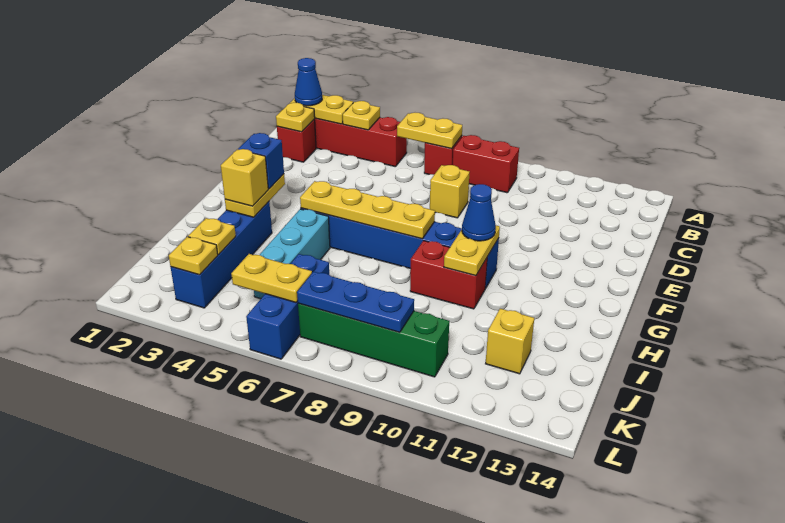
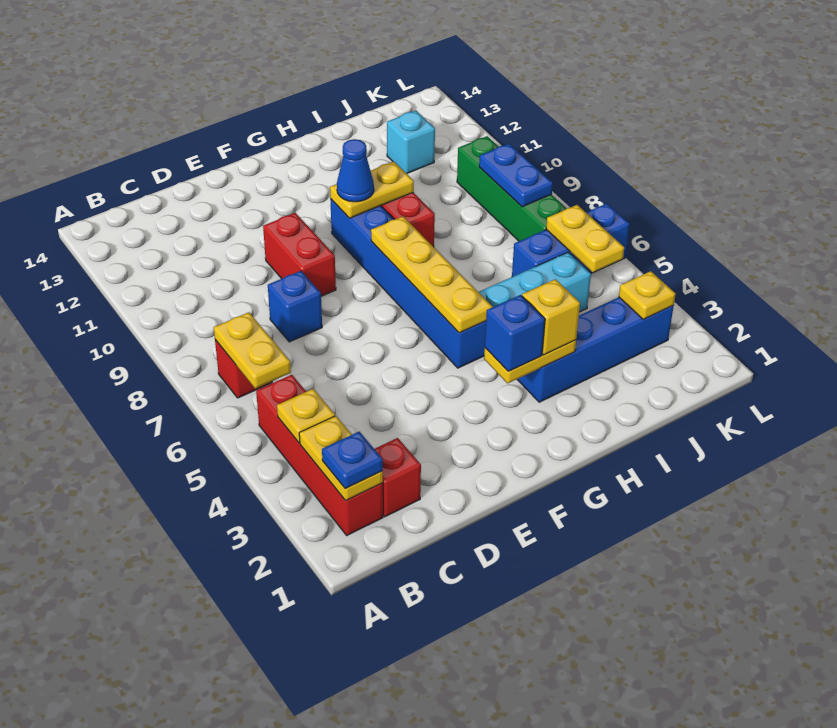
blue cone B2 level 3 -> blue plate B2 level 3
red brick B8:B9 level 1 -> red brick E9:E10 level 1
yellow plate C2 level 2 -> none
yellow brick D8 level 1 -> blue brick D8 level 1
yellow plate J3 level 2 -> none
yellow brick J12 level 1 -> cyan brick J12 level 1
blue plate K7:K9 level 2 -> blue plate K8:K9 level 2

